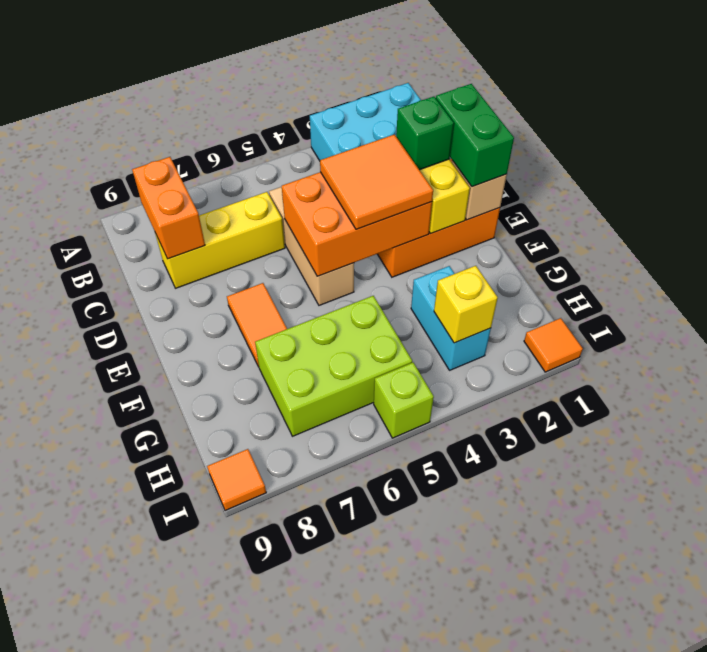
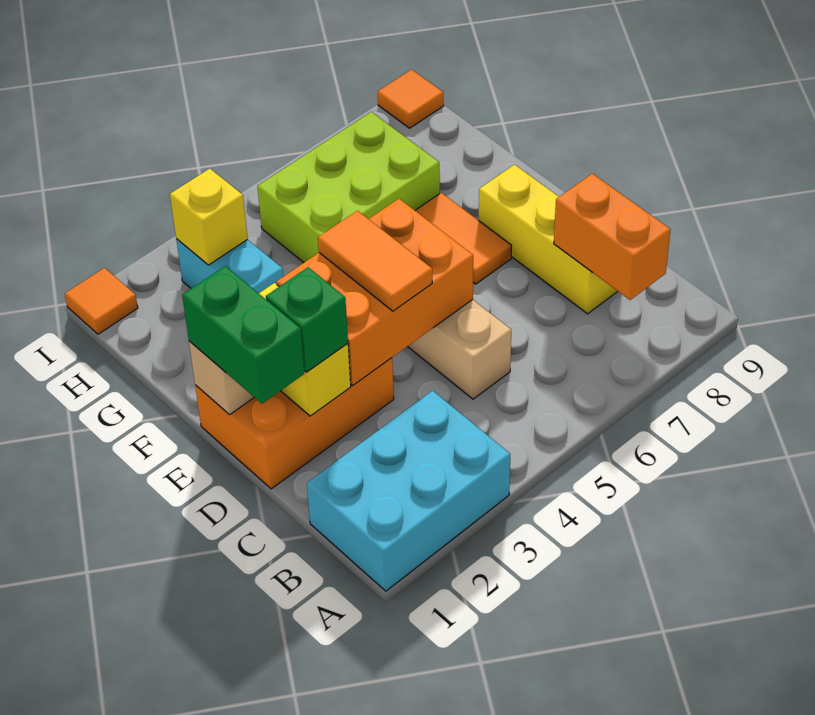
yellow brick C6:C8 level 1 -> yellow brick C8:E8 level 1
orange tile D3:E4 level 3 -> orange tile D4:E4 level 3
lime brick I5 level 1 -> none

